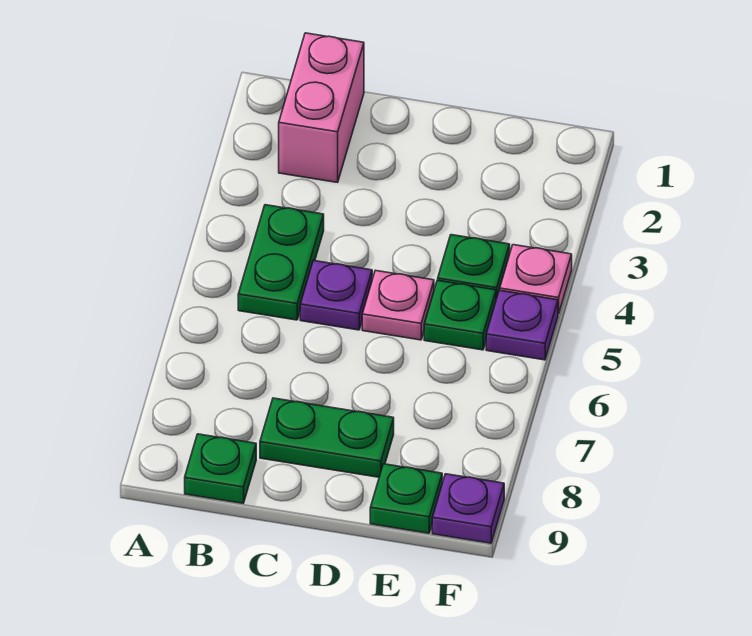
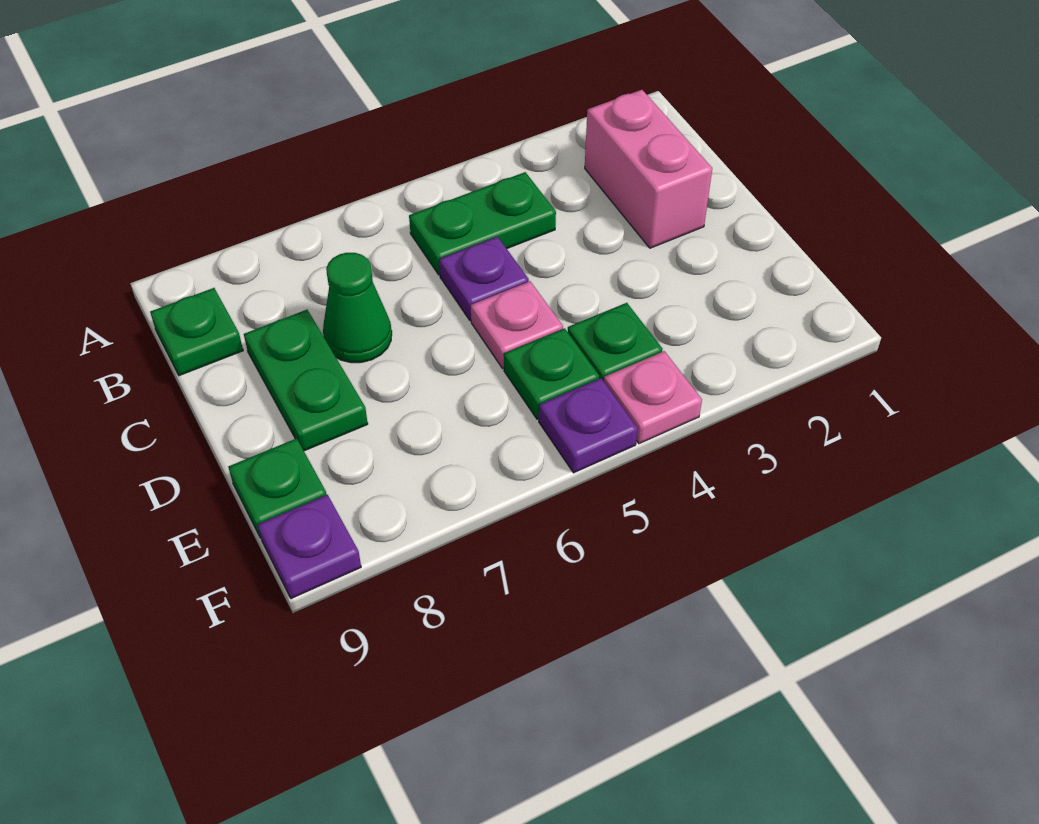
pink brick B1:B2 level 1 -> pink brick B2:C2 level 1
none -> green cone C7 level 1

